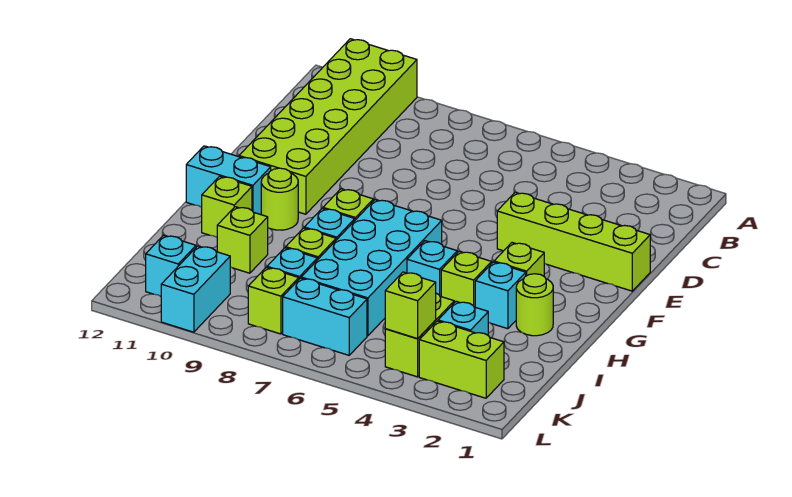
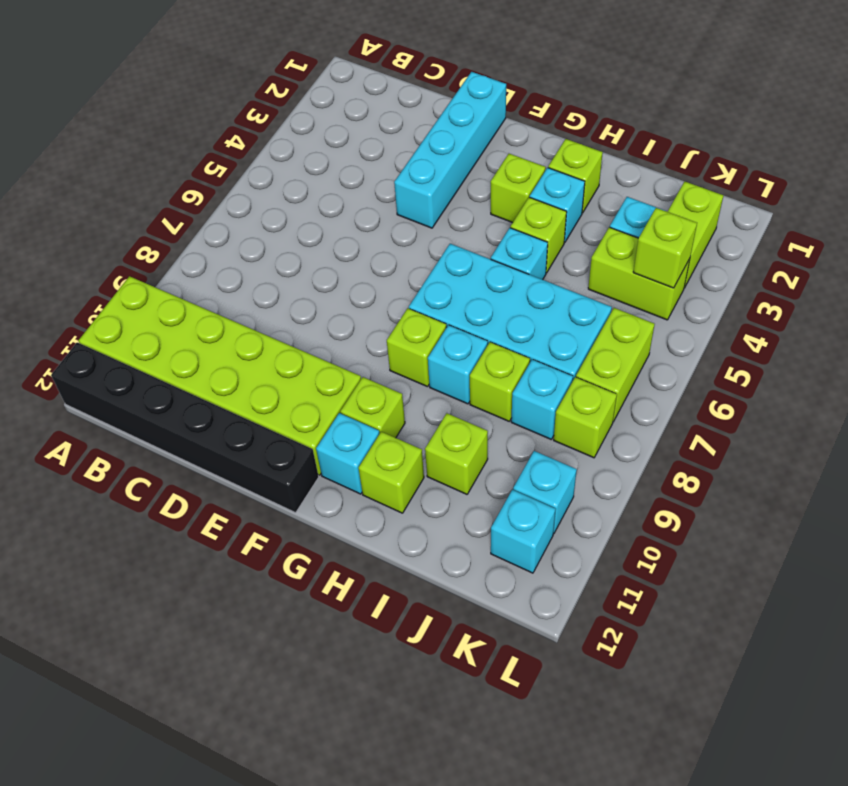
none -> black brick A12:F12 level 1
lime brick E1:E4 level 1 -> cyan brick E1:E4 level 1
lime round brick G10 level 1 -> lime brick G10 level 1
cyan brick G11:G12 level 1 -> cyan brick G11 level 1
lime round brick H2 level 1 -> lime brick H2 level 1
cyan brick K6:K7 level 1 -> lime brick K6:K7 level 1
cyan brick K10:L10 level 1 -> cyan brick K10 level 1

